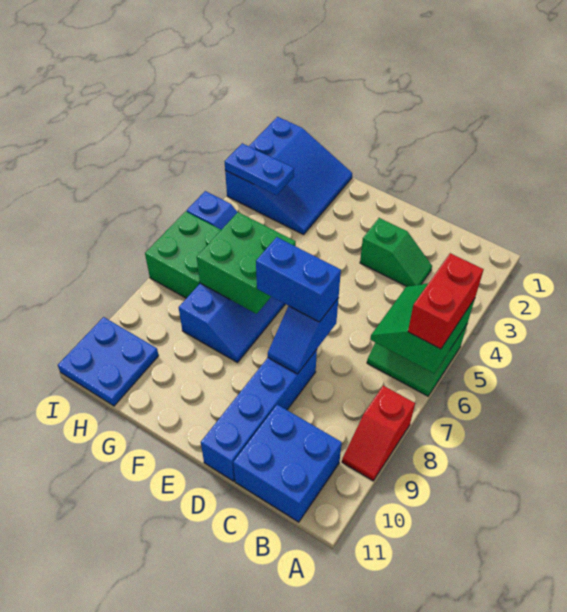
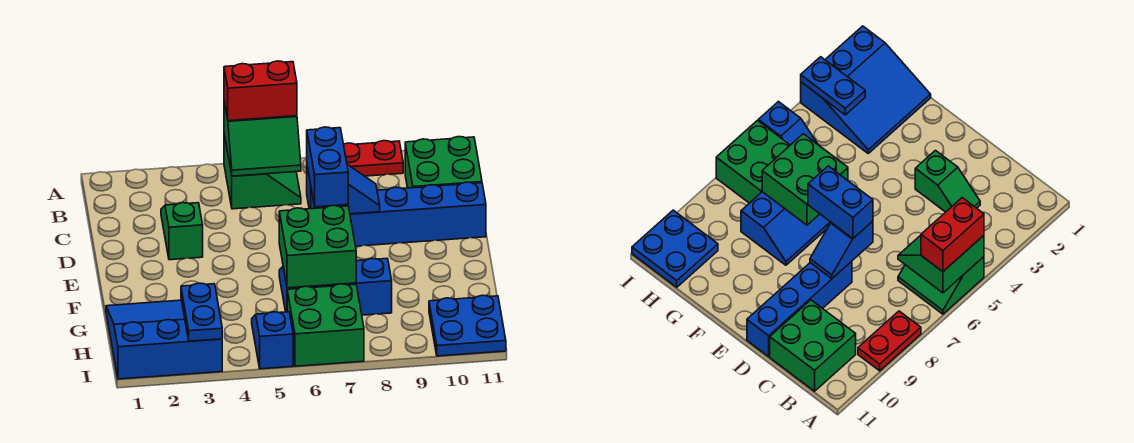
red slope A8:A9 level 1 top 8 -> red plate A8:A9 level 1
blue brick B10:C11 level 1 -> green brick B10:C11 level 1

